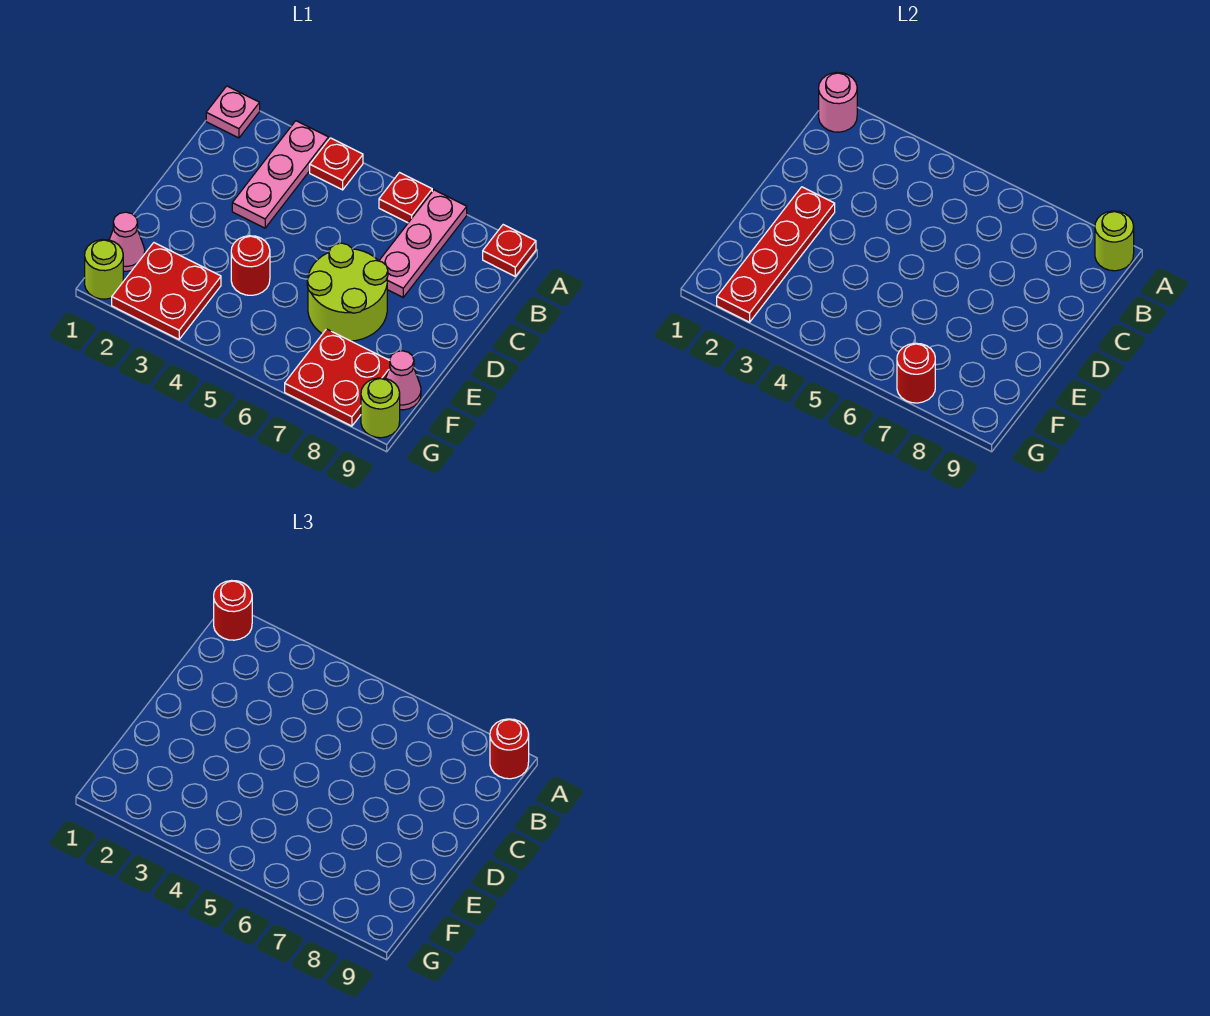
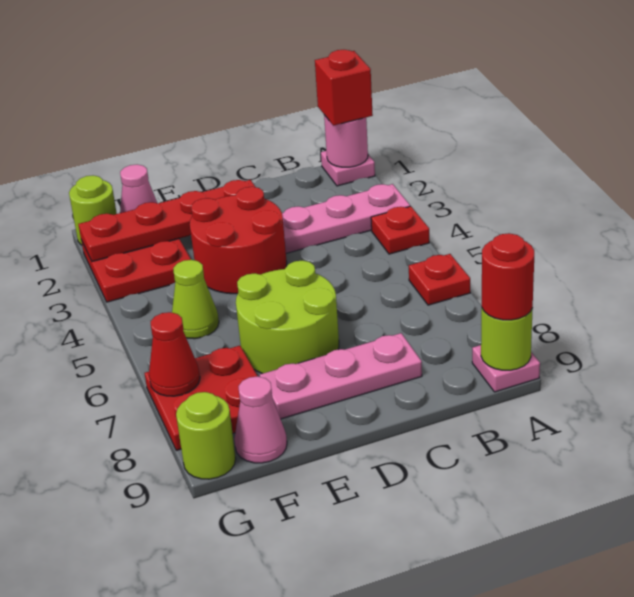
red round brick A1 level 3 -> red brick A1 level 3
pink plate A7:C7 level 1 -> pink plate C8:E8 level 1
red plate A9 level 1 -> pink plate A9 level 1
red round brick E4 level 1 -> red round brick D3:E4 level 1
none -> lime cone F5 level 1
red round brick G7 level 2 -> red cone G7 level 2

